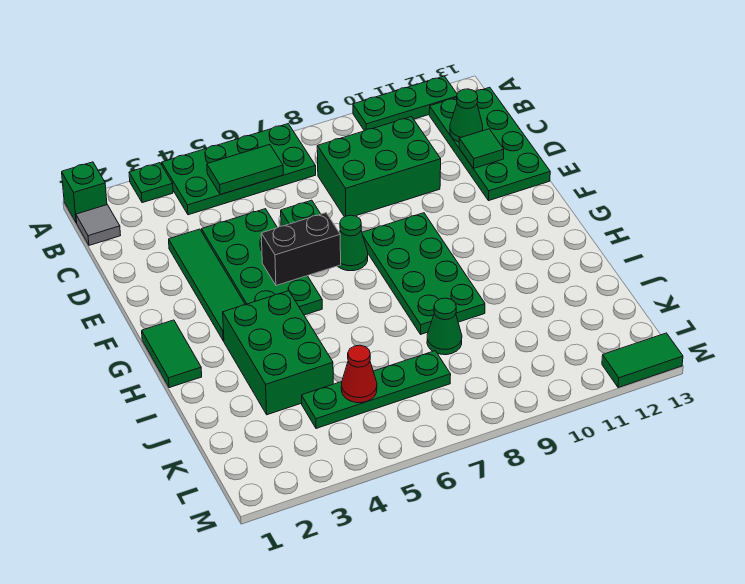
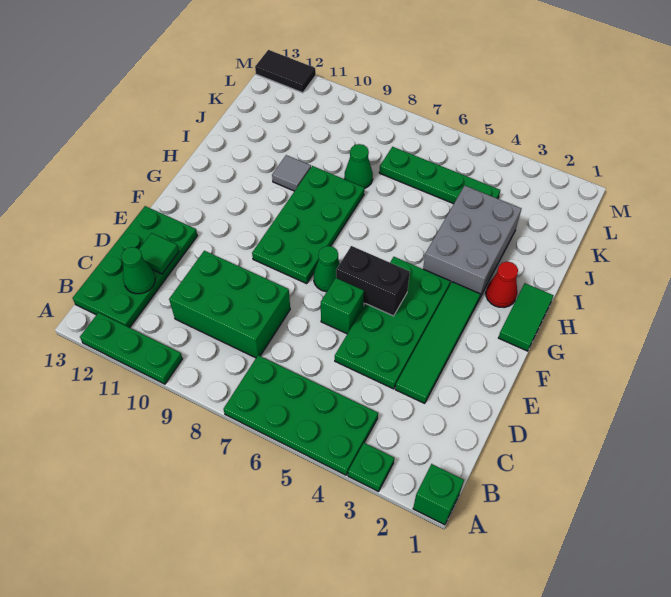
grey tile B1 level 1 -> grey tile I10 level 1
green tile B5:B6 level 2 -> none
green brick H3:J4 level 1 -> grey brick H3:J4 level 1
red cone K5 level 2 -> red cone H2 level 1
green tile M12:M13 level 1 -> black tile M12:M13 level 1

